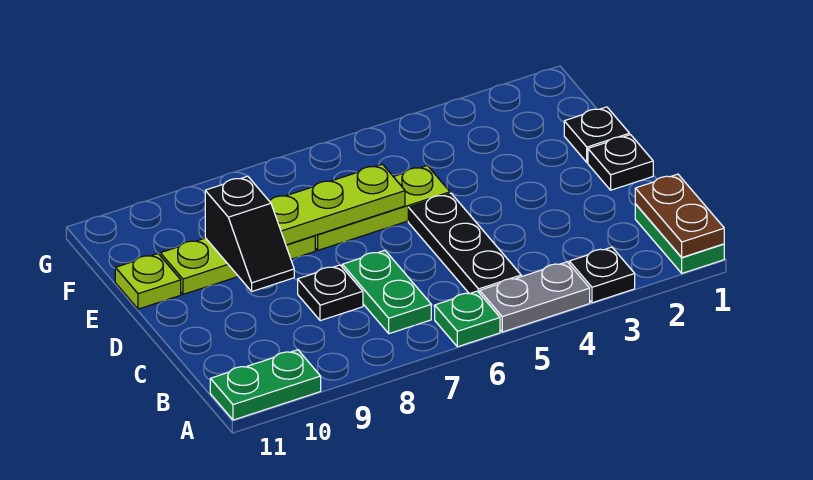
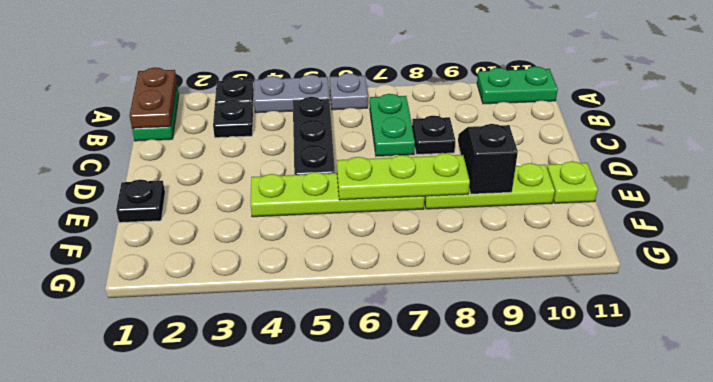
green plate A6 level 1 -> grey plate A6 level 1
black plate D1 level 1 -> black plate B3 level 1
lime plate E5:E7 level 1 -> lime plate E4:E7 level 1

